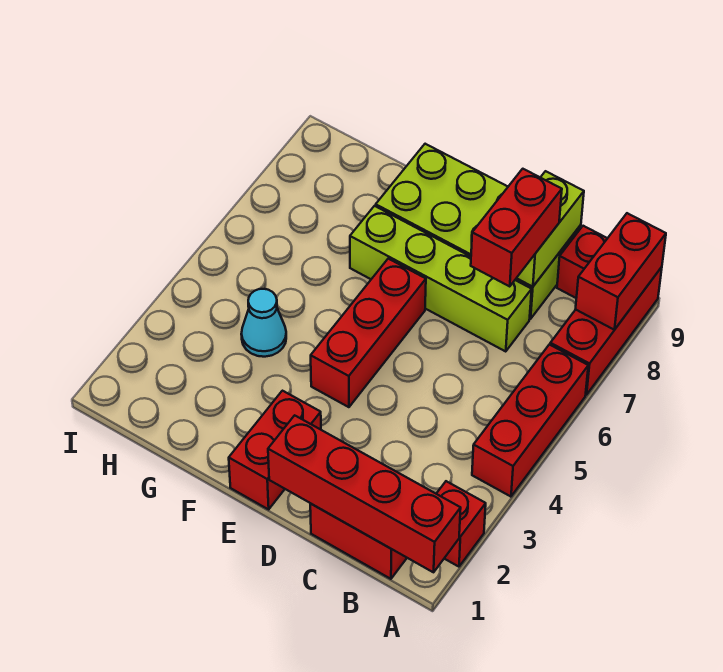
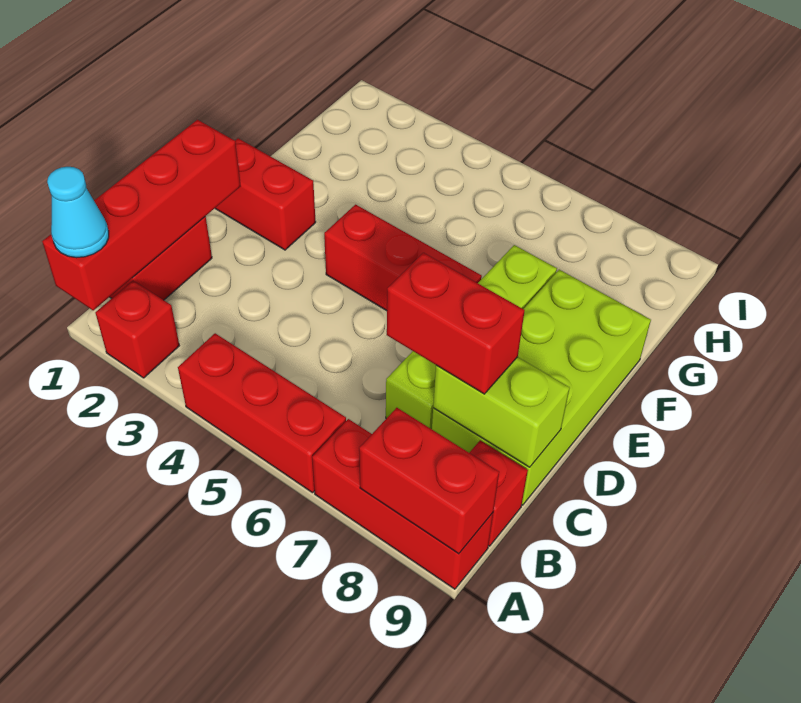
cyan cone G4 level 1 -> cyan cone A1 level 3

